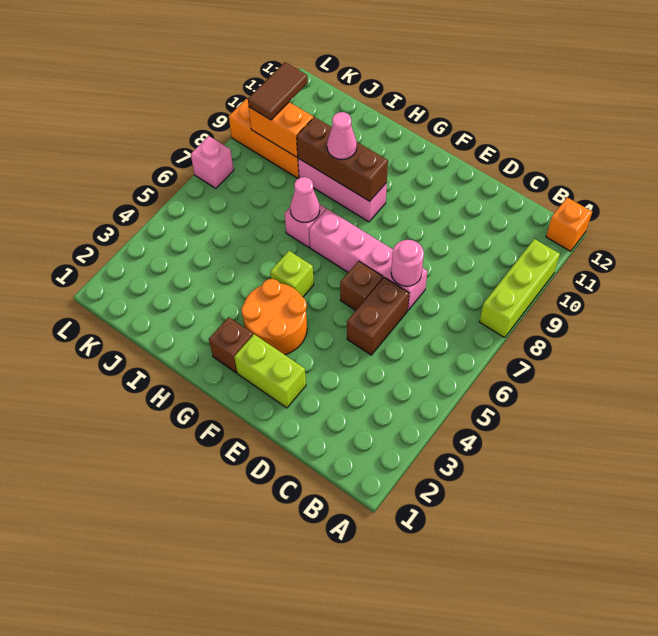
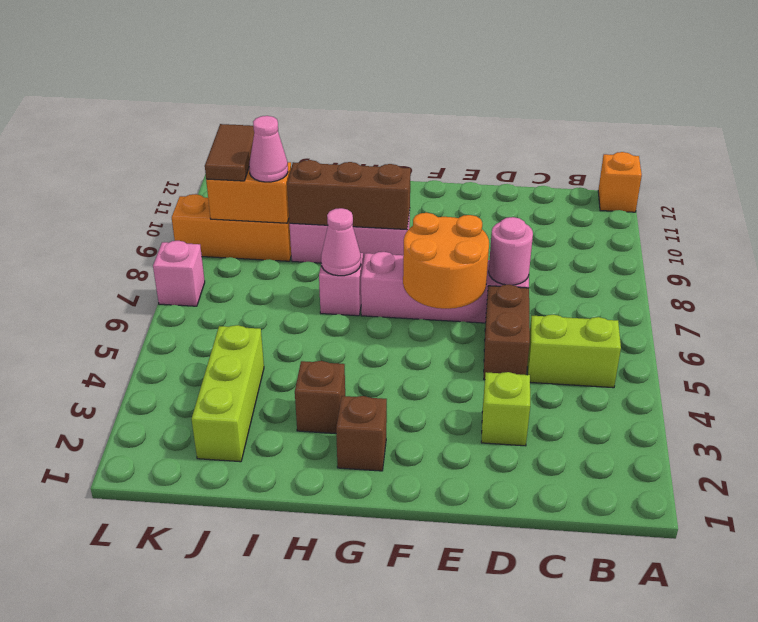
lime brick A8:A10 level 1 -> lime brick J2:J4 level 1
lime brick E2:F2 level 1 -> lime brick B5:C5 level 1
brown brick E6 level 1 -> brown brick H3 level 1
orange round brick F3:G4 level 1 -> orange round brick E6:F7 level 2
lime brick G5 level 1 -> lime brick D3 level 1
pink cone H9 level 3 -> pink cone J9 level 3

